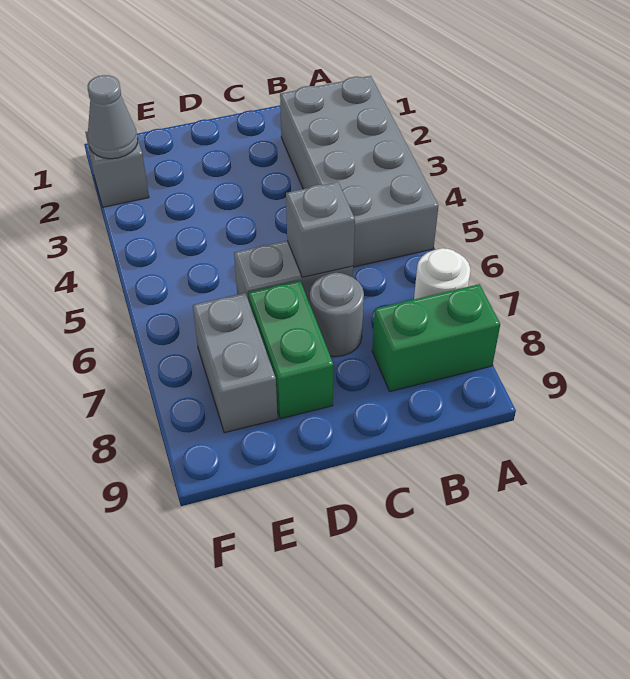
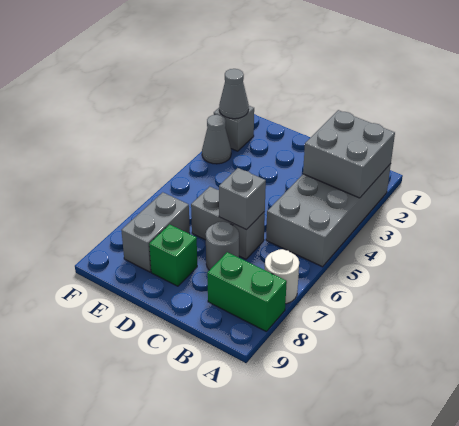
none -> grey brick A2:B3 level 2
green brick D7:D8 level 1 -> green brick D8 level 1
none -> grey cone F3 level 1

